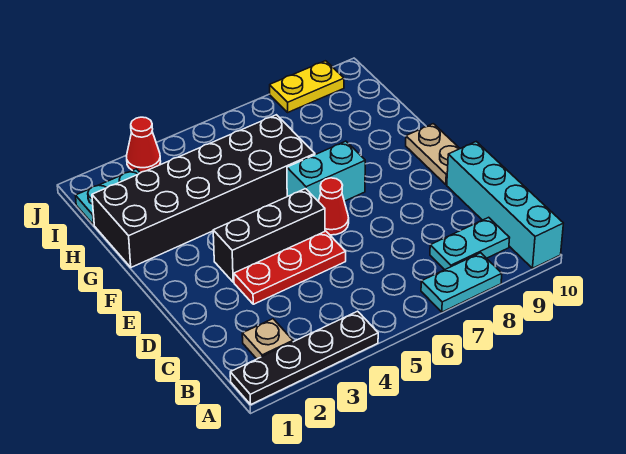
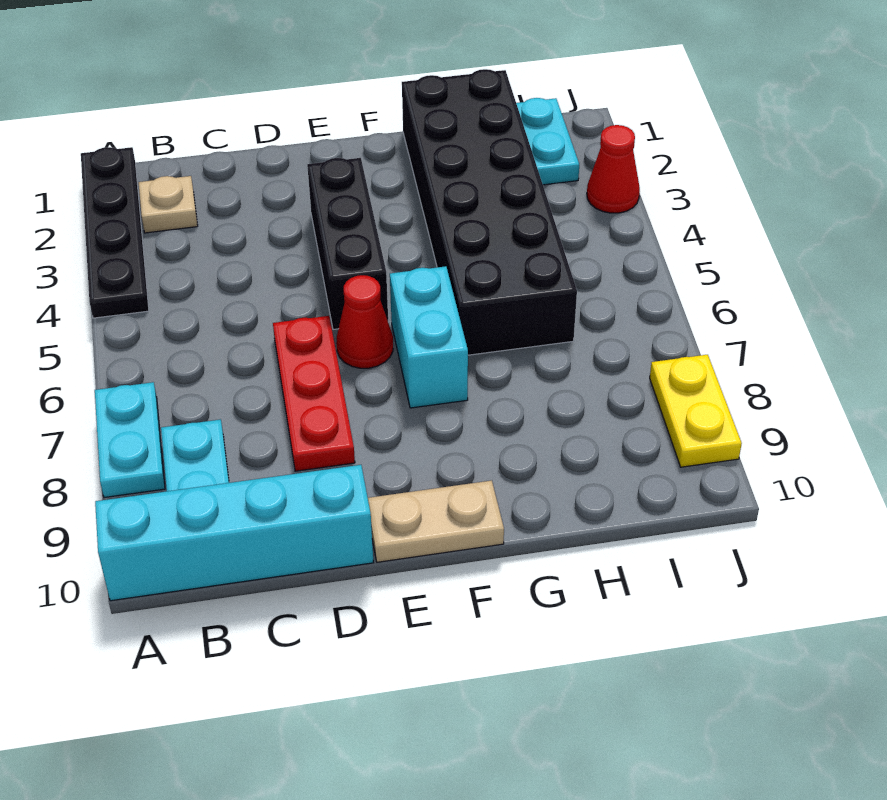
red plate D3:D5 level 1 -> red plate D6:D8 level 1

